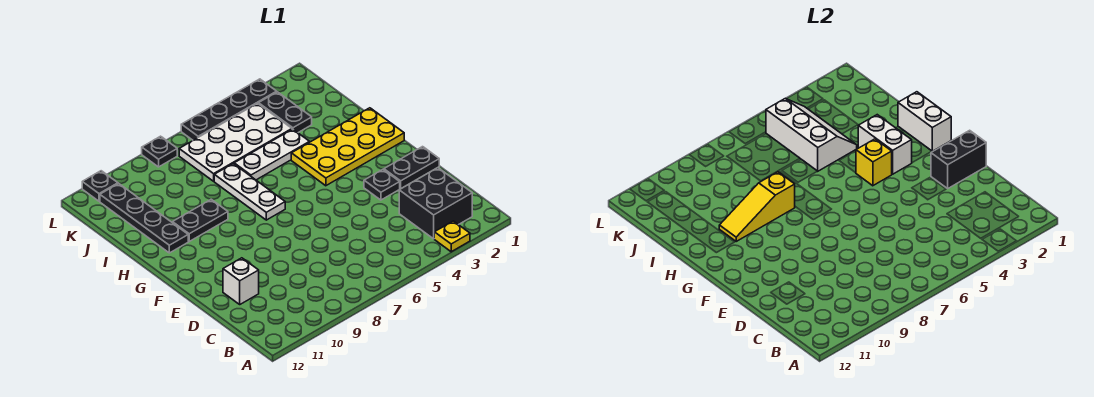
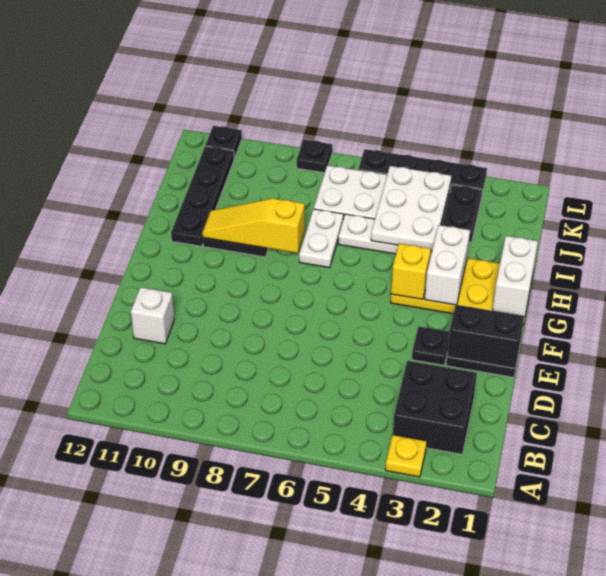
white plate G7:I7 level 1 -> white plate H7:I7 level 1
white slope I4:K5 level 2 top 5 -> white plate I4:K5 level 2

